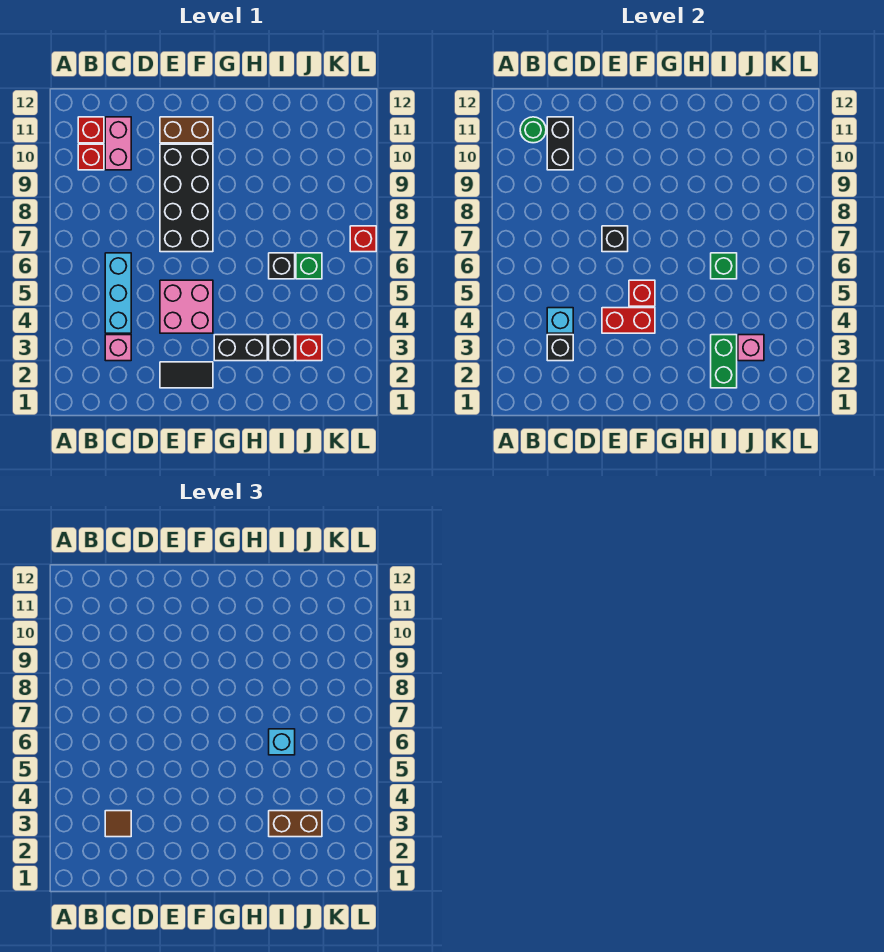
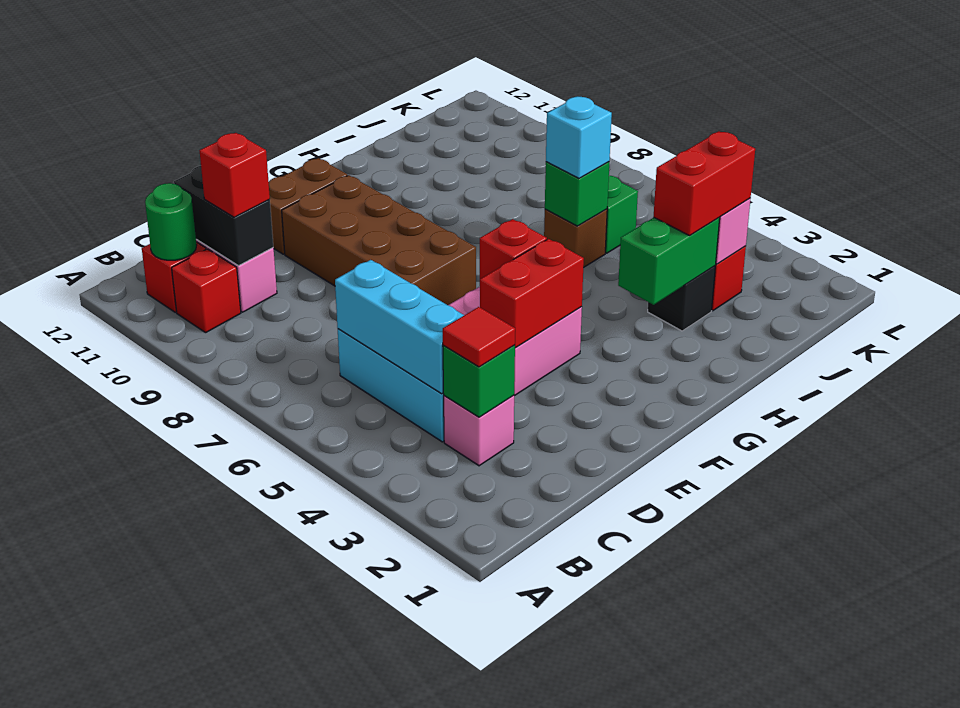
black brick C3 level 2 -> green brick C3 level 2
brown tile C3 level 3 -> red tile C3 level 3
cyan brick C4 level 2 -> cyan brick C4:C6 level 2
black tile E2:F2 level 1 -> none
black brick E7:F10 level 1 -> brown brick E7:F10 level 1
black brick E7 level 2 -> none
black brick G3:H3 level 1 -> none
green brick I2:I3 level 2 -> green brick H3:I3 level 2
brown brick I3:J3 level 3 -> red brick I3:J3 level 3
black brick I6 level 1 -> brown brick I6 level 1
red brick L7 level 1 -> red brick C10 level 3

